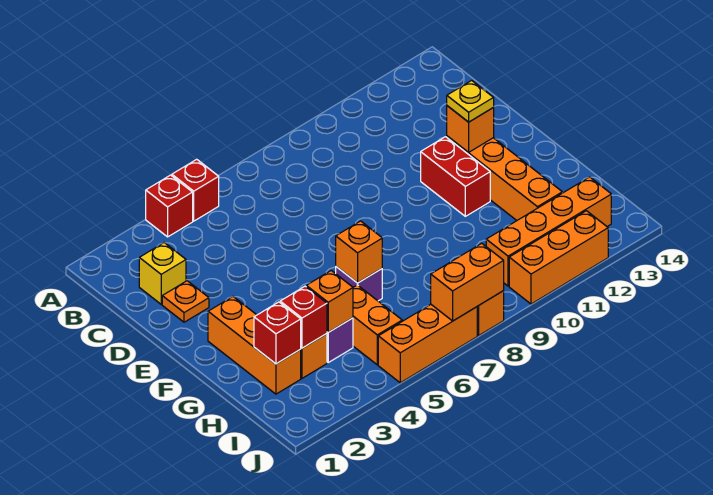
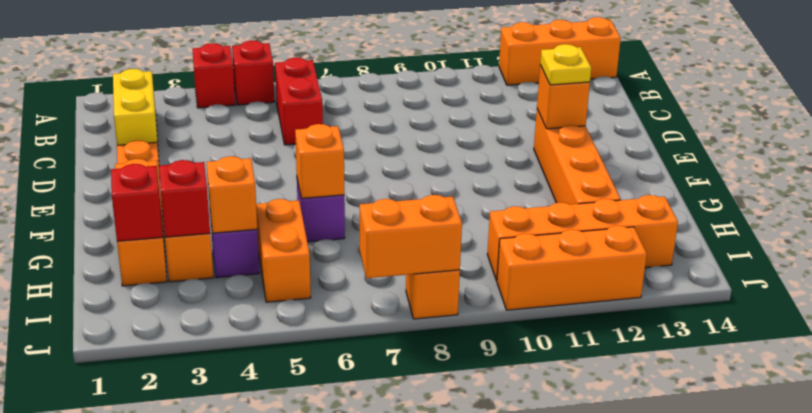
yellow brick C2 level 1 -> yellow brick B2:C2 level 1
red brick E11:F11 level 1 -> red brick B6:C6 level 1
orange brick J5:J7 level 1 -> orange brick A12:A14 level 1

